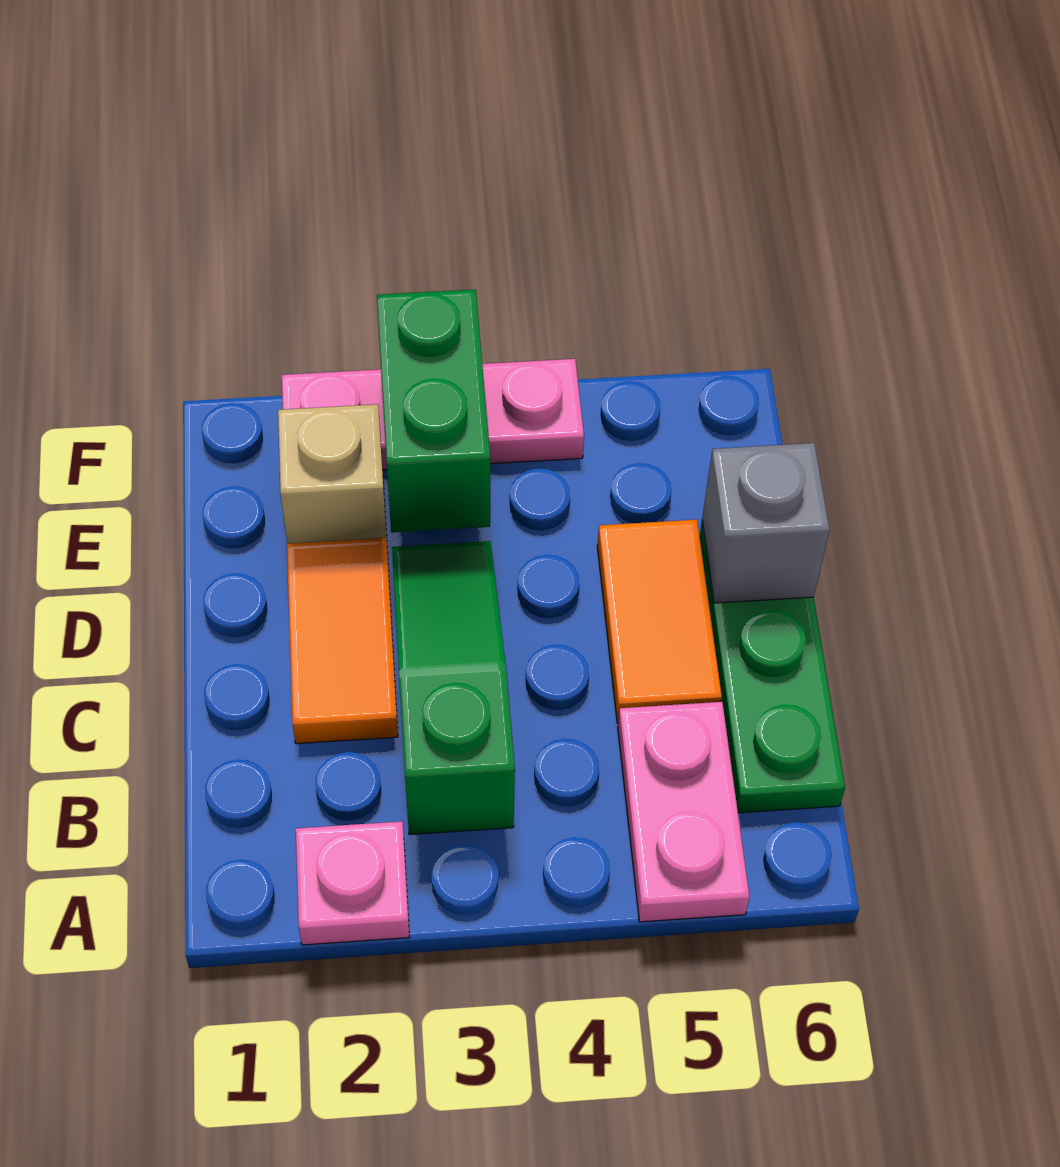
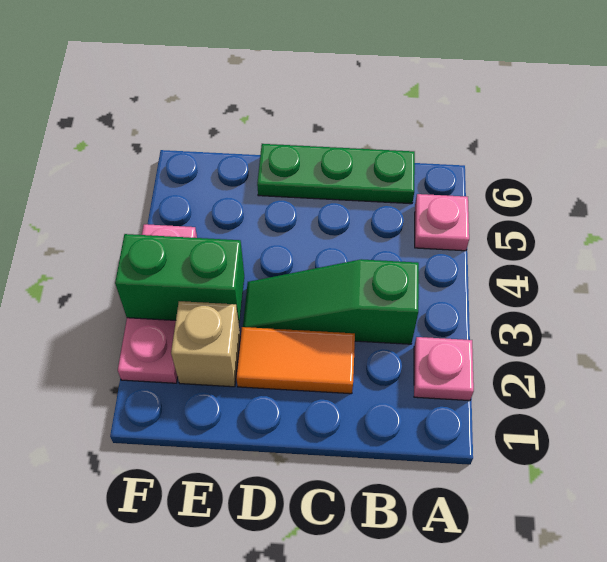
pink plate A5:B5 level 1 -> pink plate A5 level 1
orange tile C5:D5 level 1 -> none
grey brick D6 level 2 -> none

